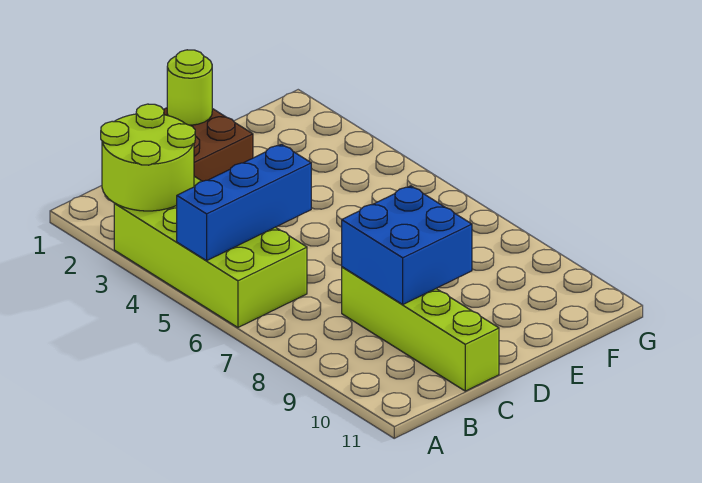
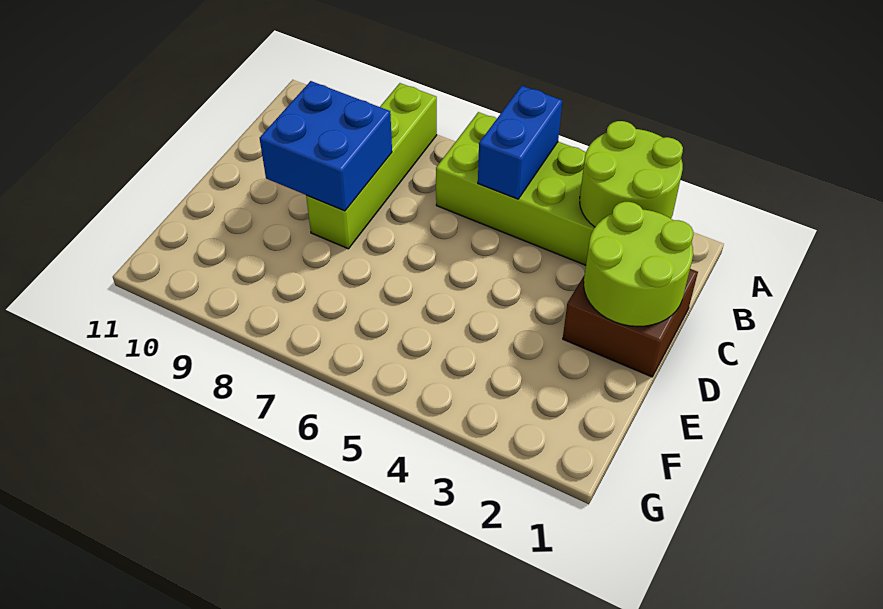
blue brick A5:C5 level 2 -> blue brick A5:B5 level 2
lime brick C8:C11 level 1 -> lime brick A8:D8 level 1
lime round brick D1 level 2 -> lime round brick C1:D2 level 2

